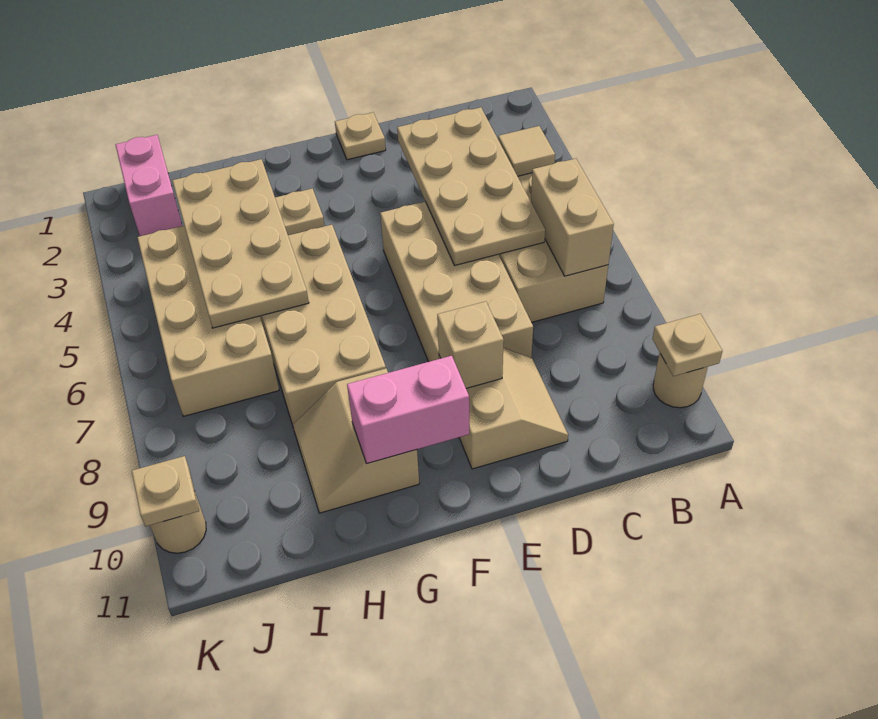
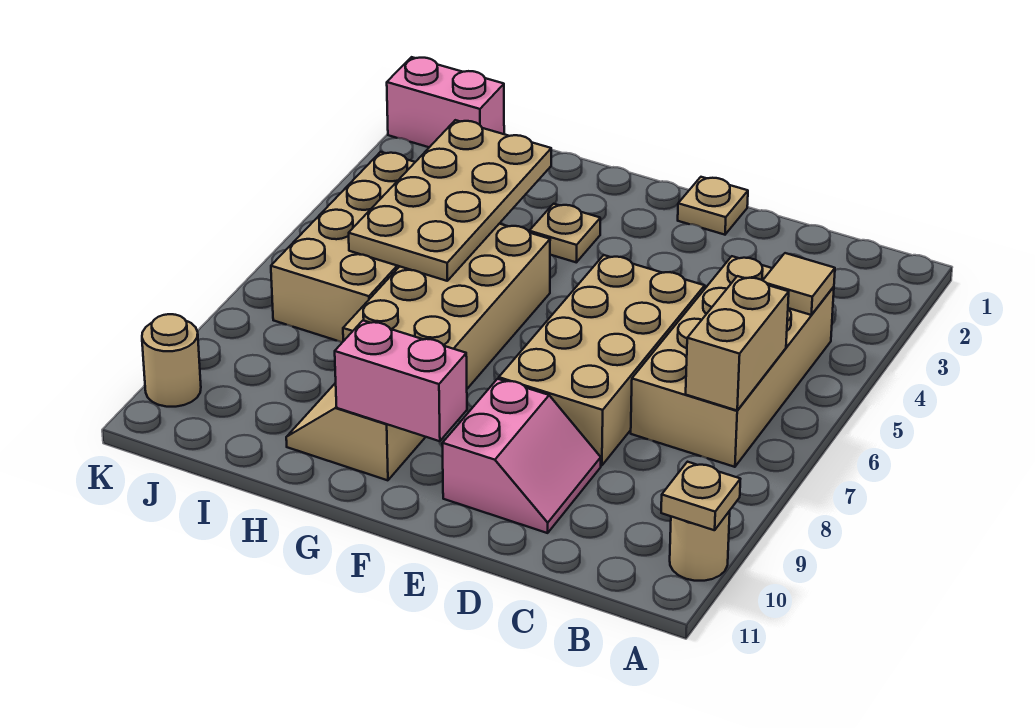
tan plate C3:D6 level 2 -> none
tan slope D9:E10 level 1 top E -> pink slope D9:E10 level 1 top E
tan brick E9 level 2 -> none
pink brick J1:J2 level 1 -> pink brick J1:K1 level 1
tan plate K10 level 2 -> none

